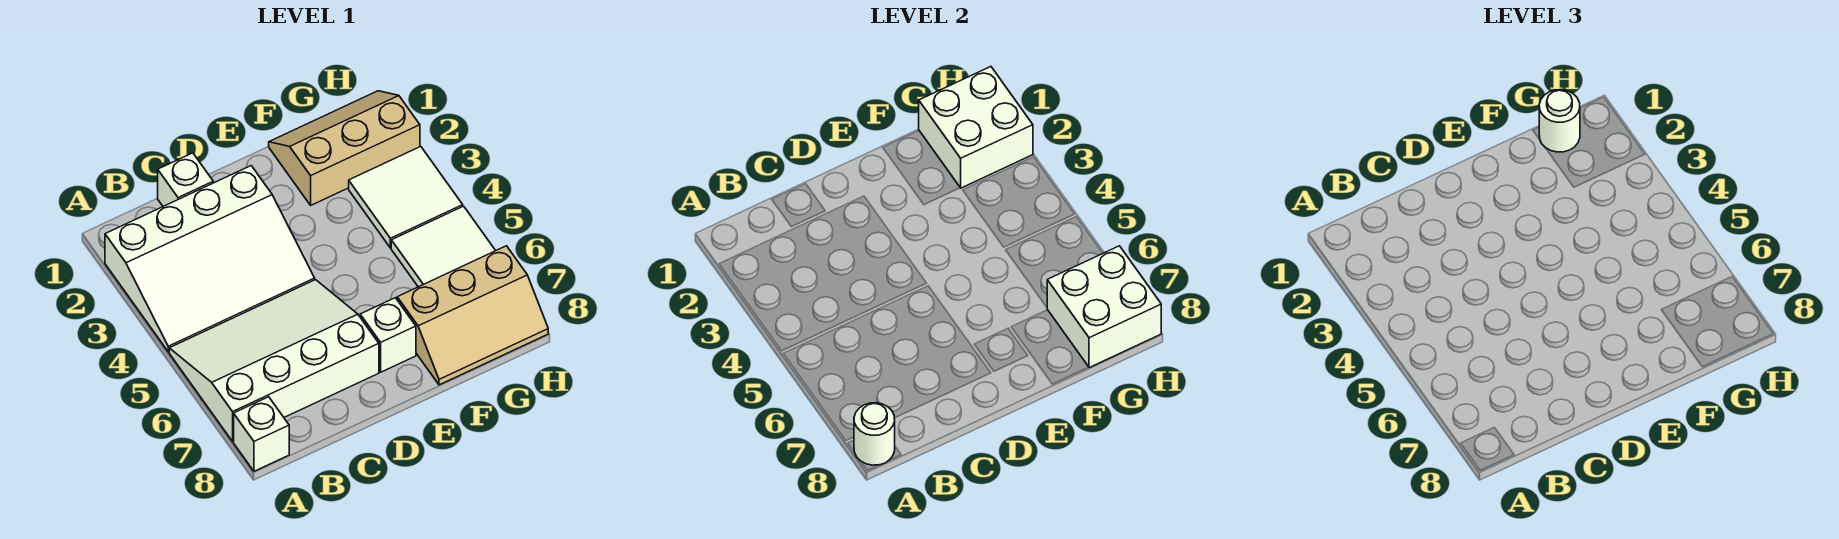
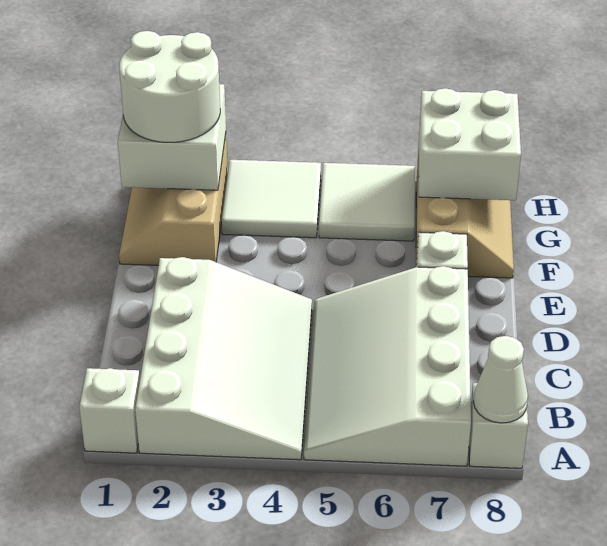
white round brick A8 level 2 -> white cone A8 level 2
white brick C1 level 1 -> white brick A1 level 1
white round brick G1 level 3 -> white round brick G1:H2 level 3

